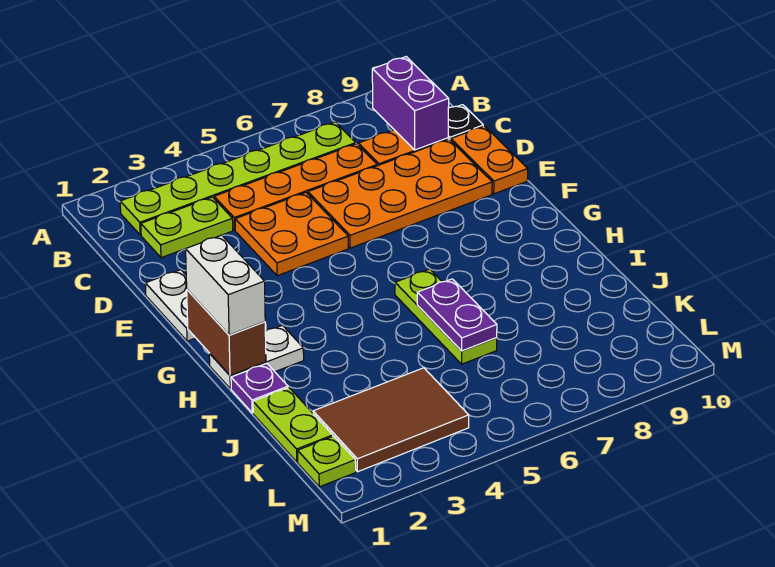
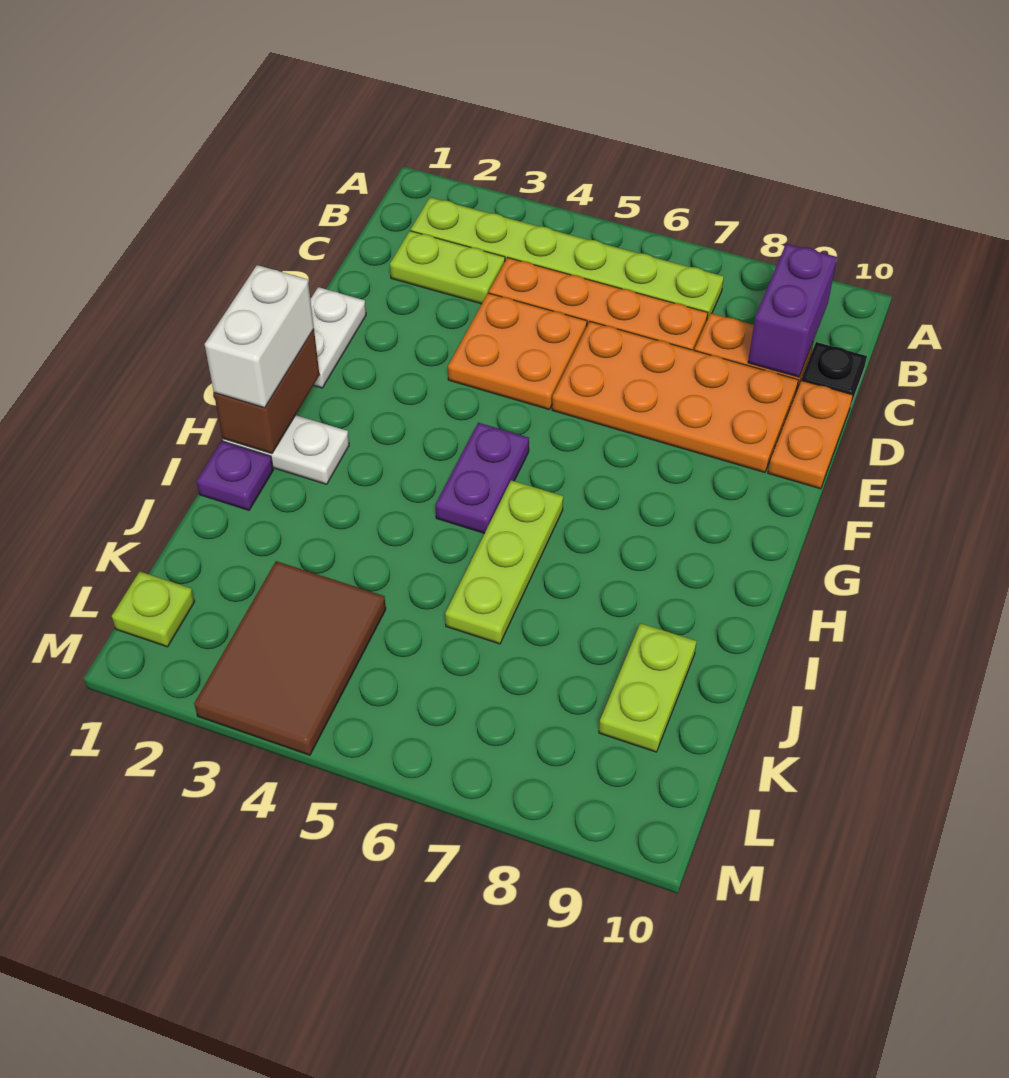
purple plate I6:J6 level 2 -> purple plate G5:H5 level 1
lime plate J1:K1 level 1 -> lime plate J9:K9 level 1
brown tile K2:L4 level 1 -> brown tile K3:M4 level 1

